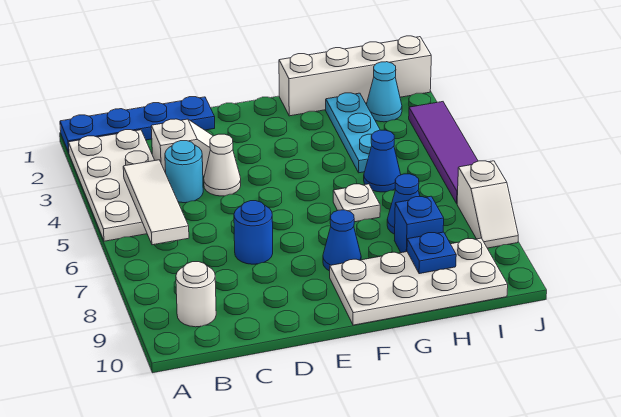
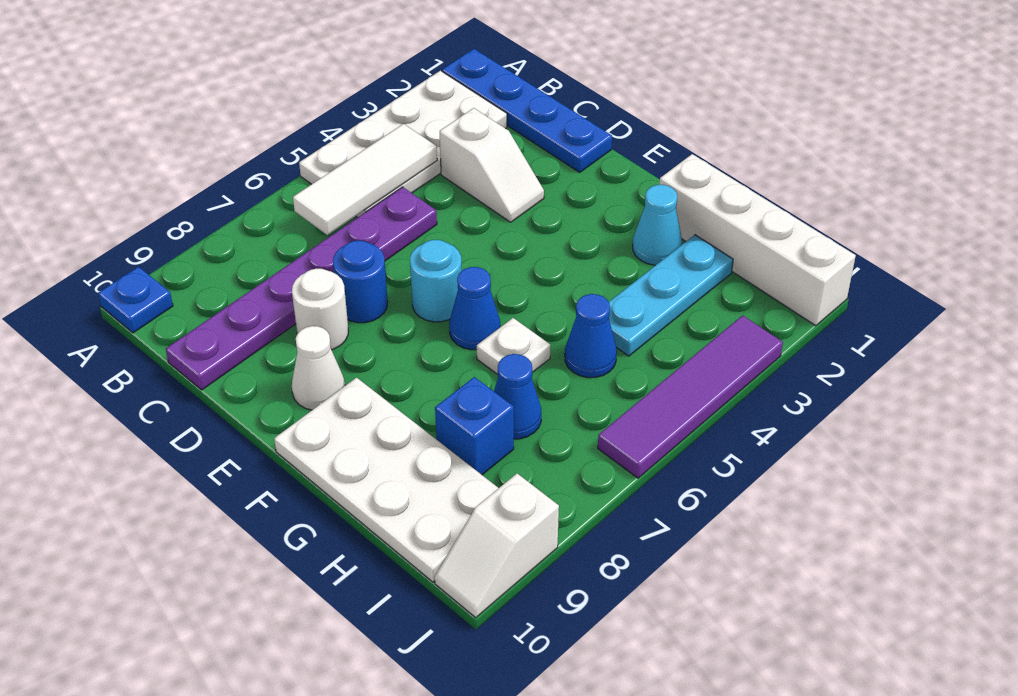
white round brick B9 level 1 -> white round brick D8 level 1
cyan round brick C4 level 1 -> cyan round brick E6 level 1
none -> purple plate C5:C10 level 1
white cone D4 level 1 -> white cone E9 level 1
blue cone F8 level 1 -> blue cone F6 level 1
blue plate H9 level 2 -> blue plate A10 level 1
cyan cone I2 level 1 -> cyan cone G2 level 1
white slope J7:J8 level 1 top 7 -> white slope J9:J10 level 1 top 9

